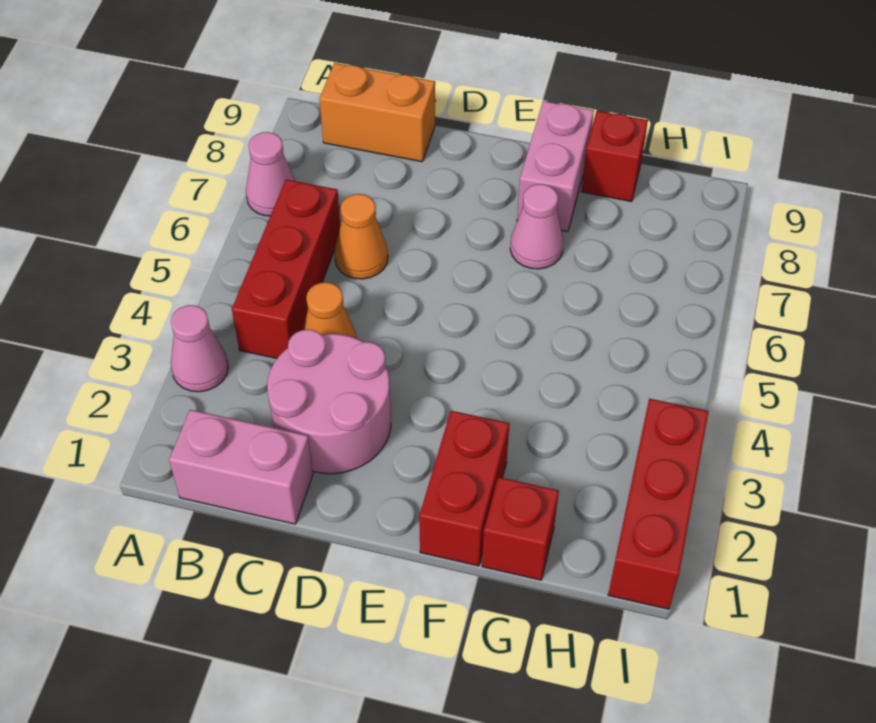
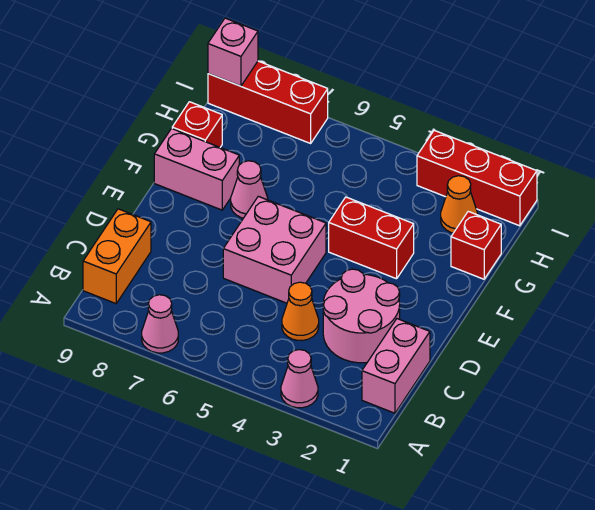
red brick B4:B6 level 1 -> red brick I7:I9 level 1
orange cone C6 level 1 -> orange cone H2 level 1
none -> pink brick D5:E6 level 1
red brick F1:F2 level 1 -> red brick F3:F4 level 1
none -> pink brick I9 level 2

